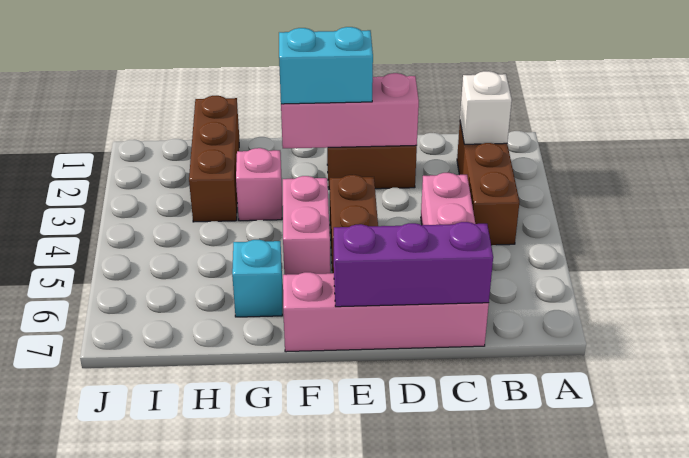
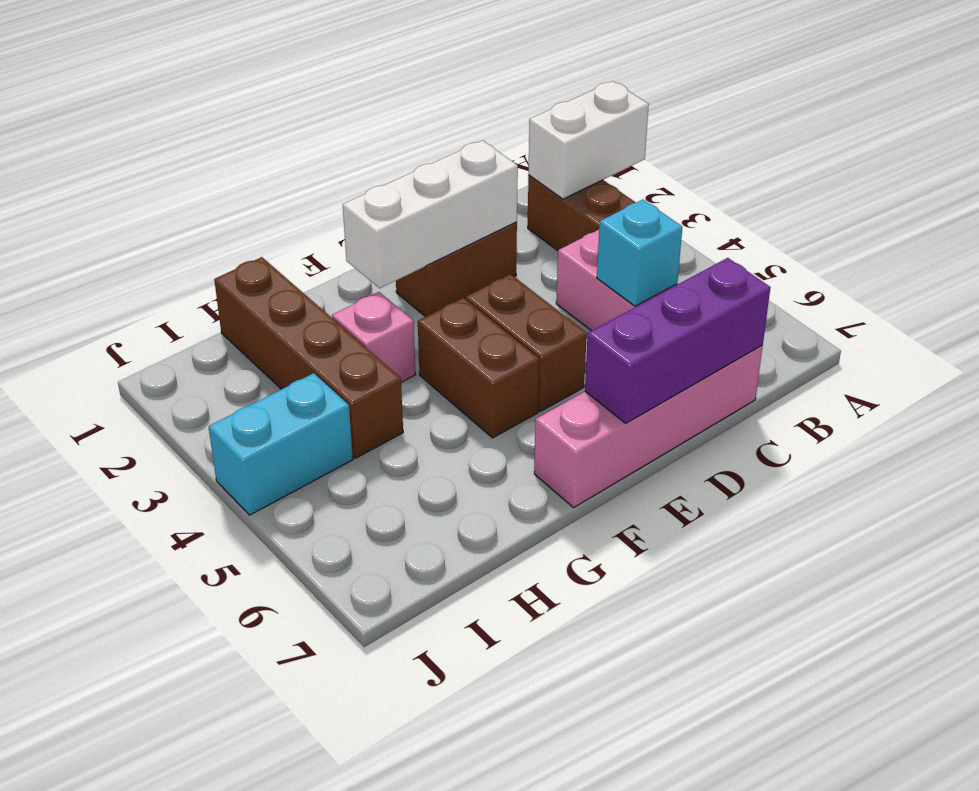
white brick B2 level 2 -> white brick A2:B2 level 2
pink brick D2:F2 level 2 -> white brick D2:F2 level 2
cyan brick E2:F2 level 3 -> cyan brick I4:J4 level 1
pink brick F4:F5 level 1 -> brown brick F4:F5 level 1
cyan brick G6 level 1 -> cyan brick C5 level 2
brown brick H1:H3 level 1 -> brown brick H1:H4 level 1

